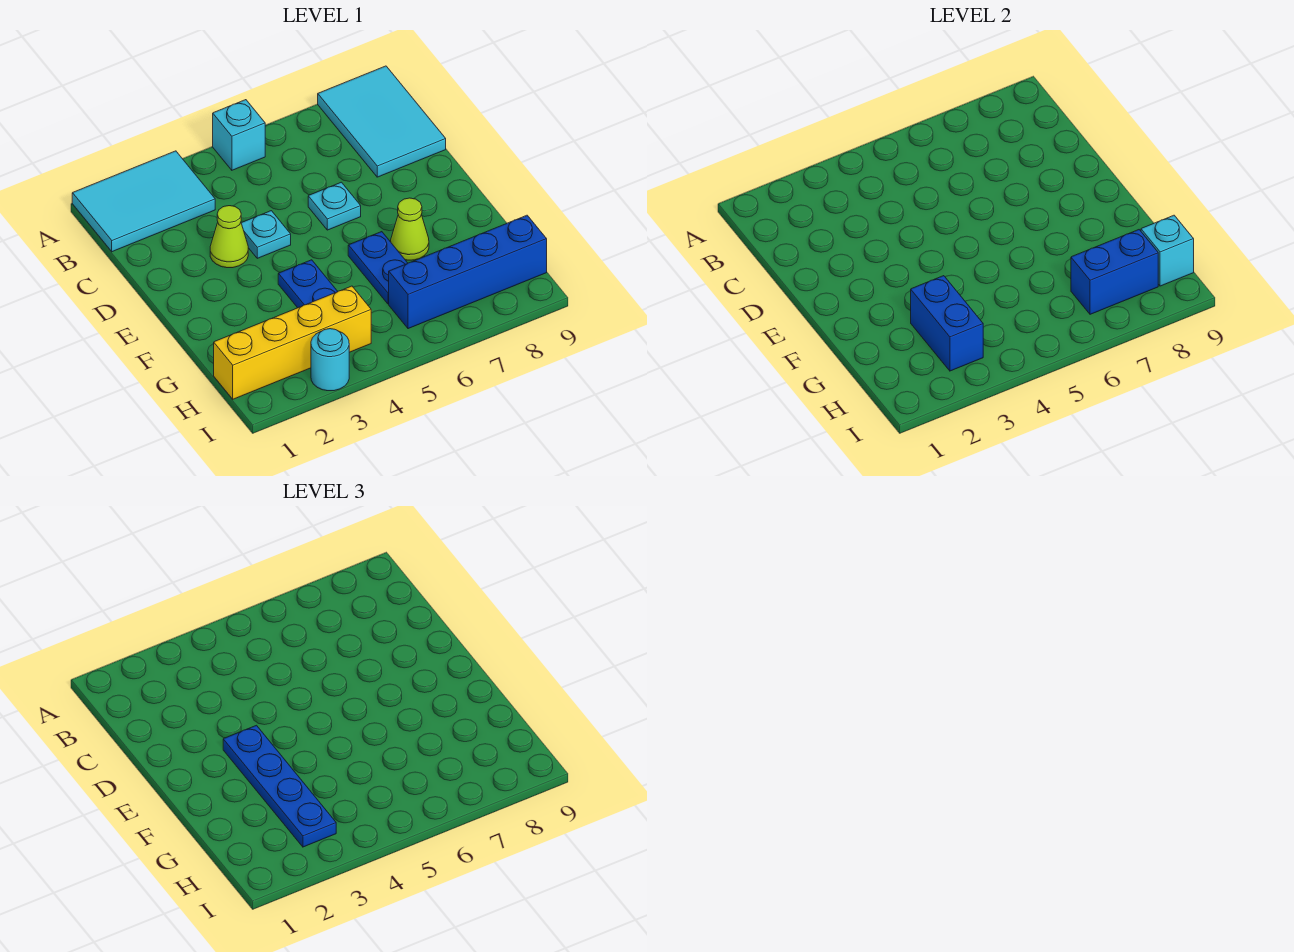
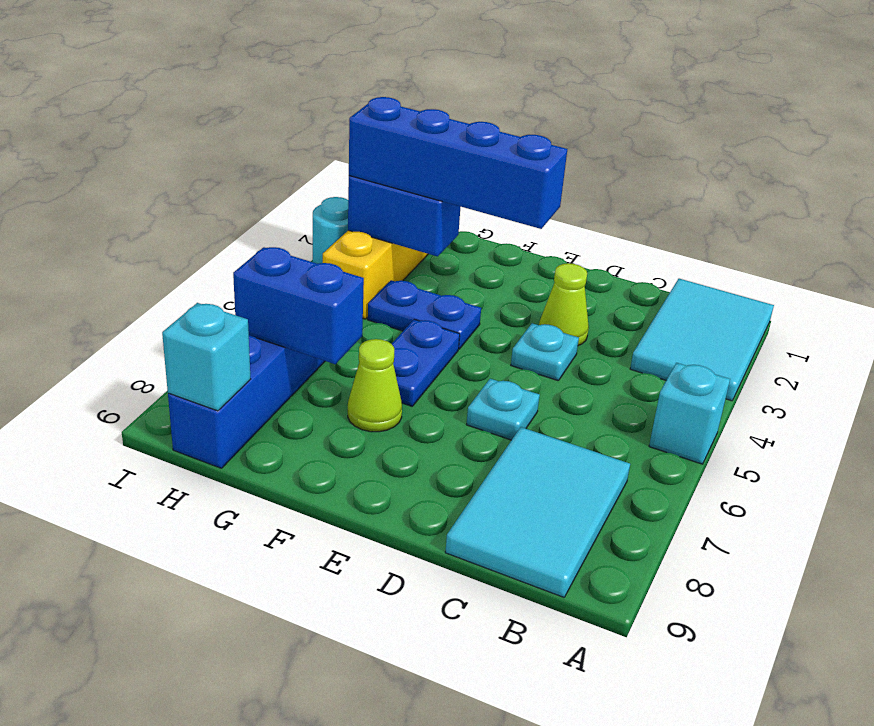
cyan tile A8:C9 level 1 -> cyan tile B7:C9 level 1
blue plate E3:H3 level 3 -> blue brick E3:H3 level 3
blue plate F6:G6 level 1 -> blue plate F5:F6 level 1
blue brick H7:H8 level 2 -> blue brick G7:H7 level 2

